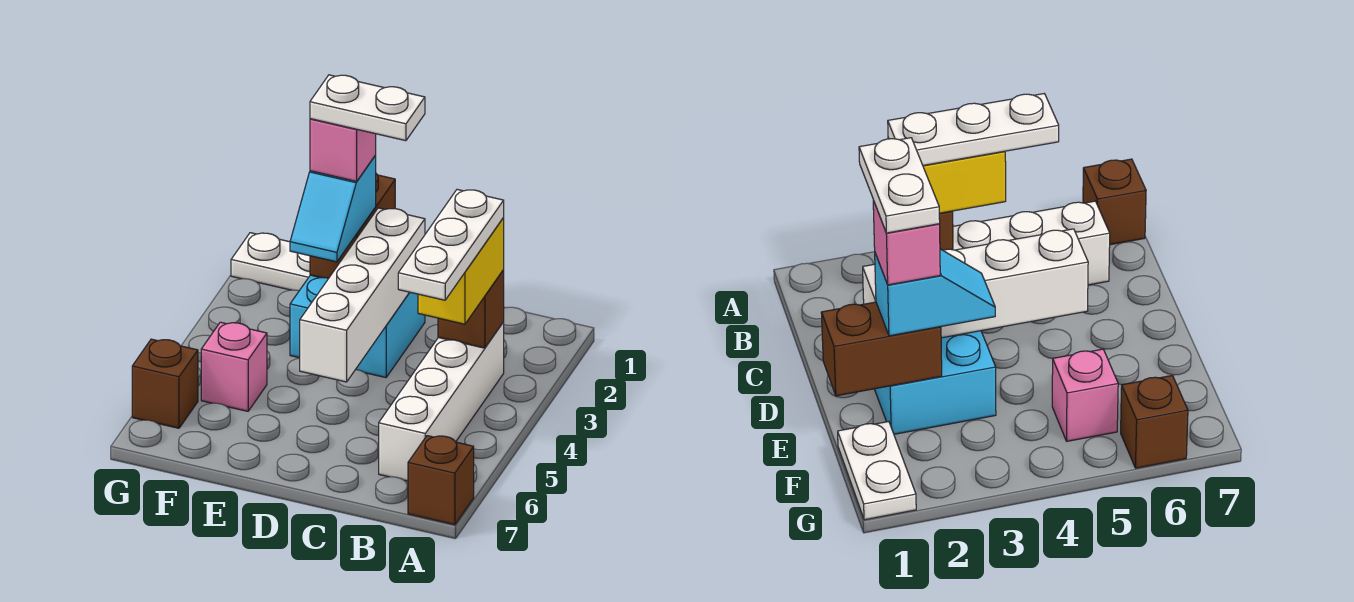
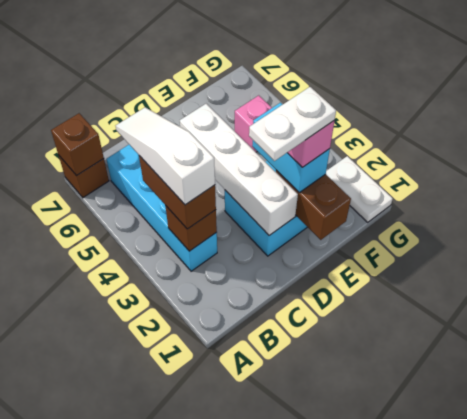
white brick B3:B6 level 1 -> cyan brick B3:B6 level 1
yellow brick B3:B4 level 3 -> brown brick B3:B4 level 3
white plate B3:B5 level 4 -> white slope B3:B5 level 4 top 3
cyan slope E2:E3 level 3 top 2 -> cyan brick E2:E3 level 3
white plate F1:G1 level 1 -> white plate G1:G2 level 1
brown brick G6 level 1 -> brown brick A7 level 2

